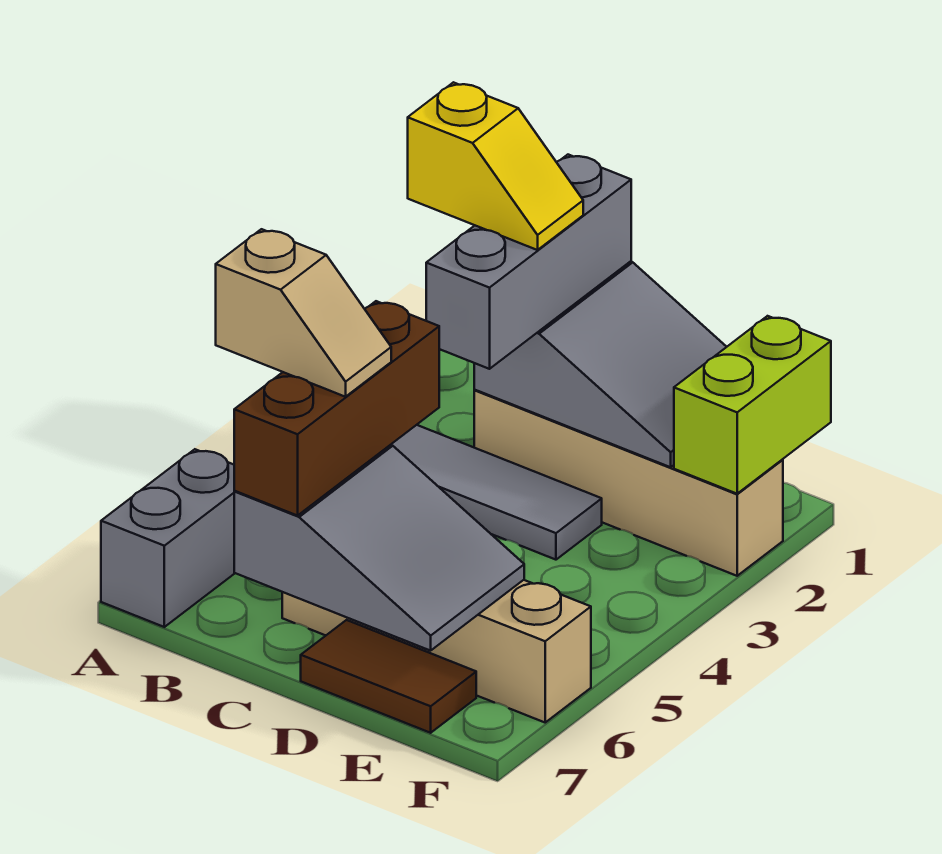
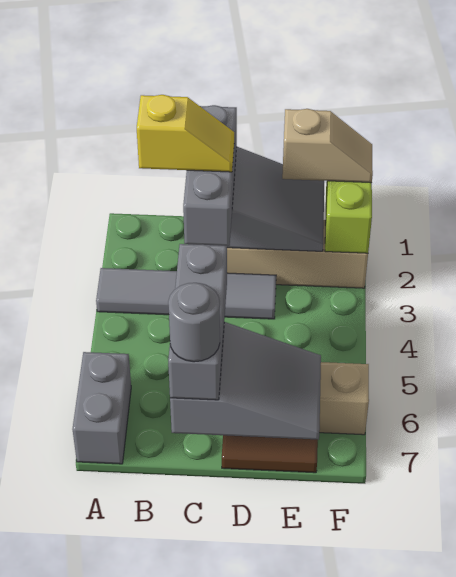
tan slope B6:C6 level 4 top B -> tan slope E1:F1 level 3 top E
brown brick C5:C7 level 3 -> grey brick C5:C7 level 3
none -> grey round brick C7 level 4

